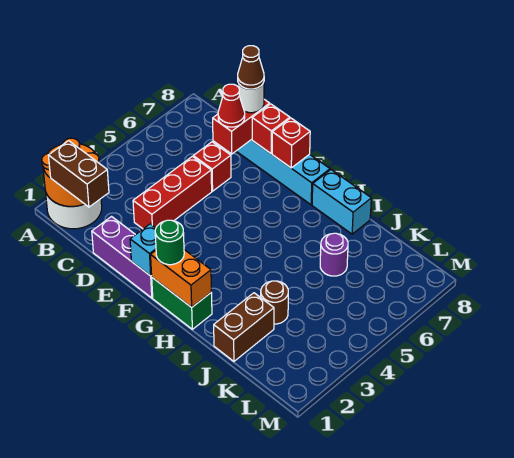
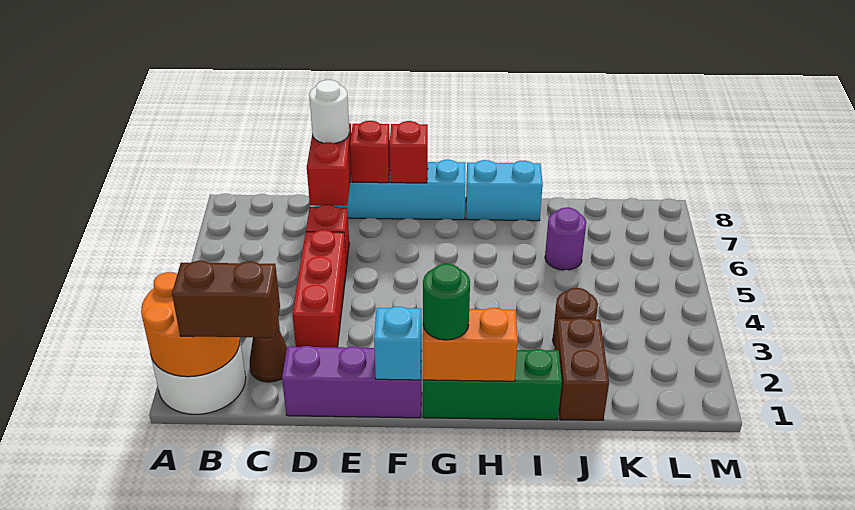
red cone D7 level 3 -> none
brown cone D8 level 4 -> brown cone C2 level 1
green brick G1:H1 level 1 -> green brick G1:I1 level 1

